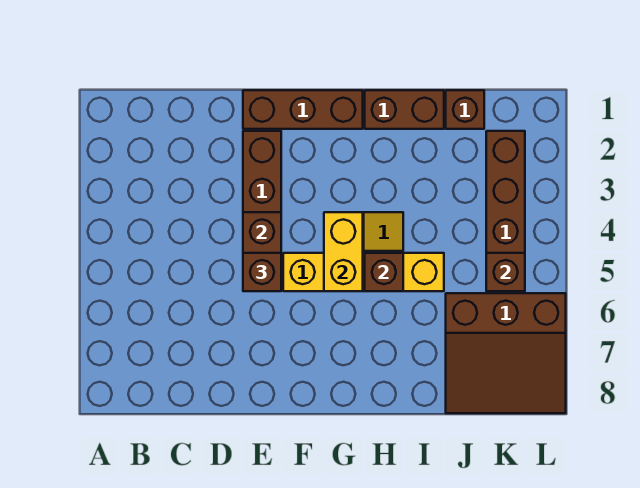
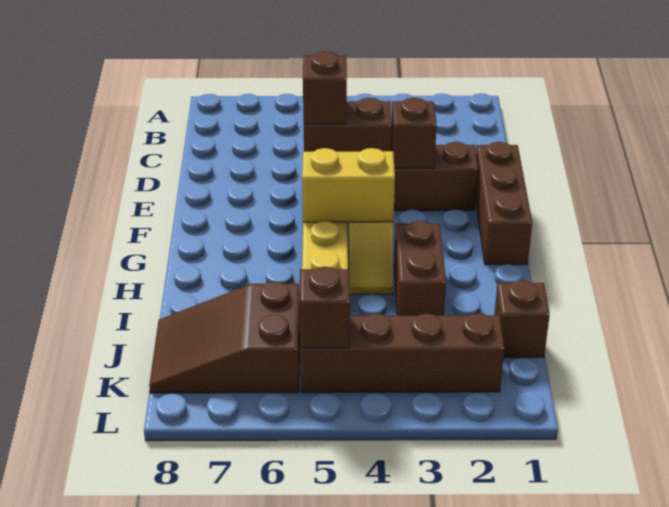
brown brick H1:I1 level 1 -> brown brick H3:I3 level 1
brown brick H5 level 2 -> brown brick E3 level 2
brown slope J6:L8 level 1 top 6 -> brown slope J6:K8 level 1 top 6

